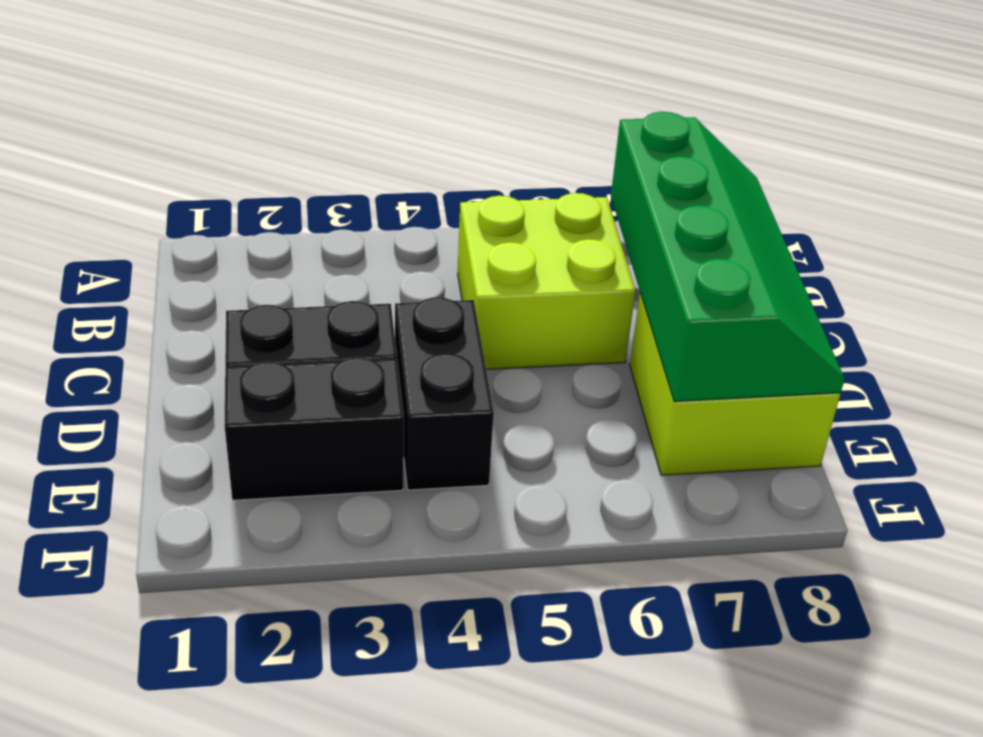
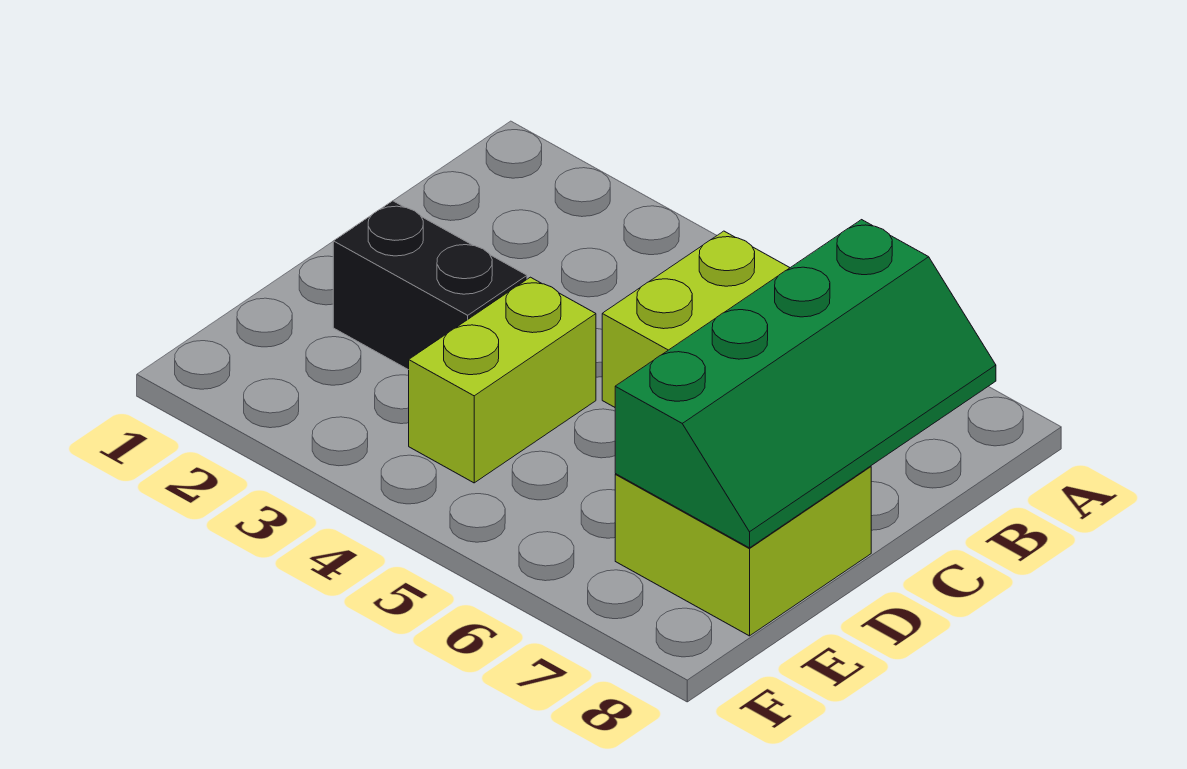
black brick D4:E4 level 1 -> lime brick D4:E4 level 1
black brick E2:E3 level 1 -> none

